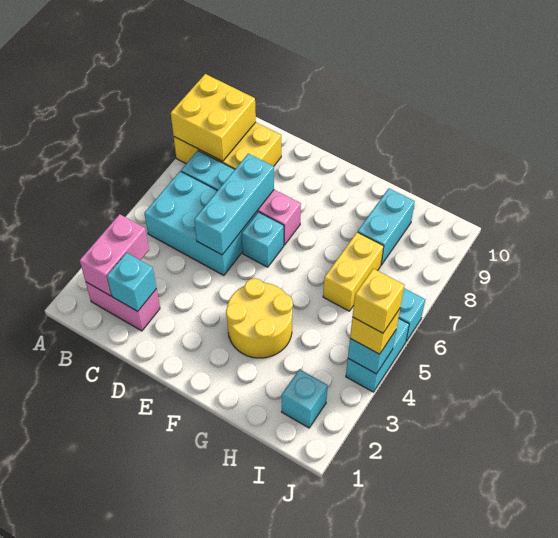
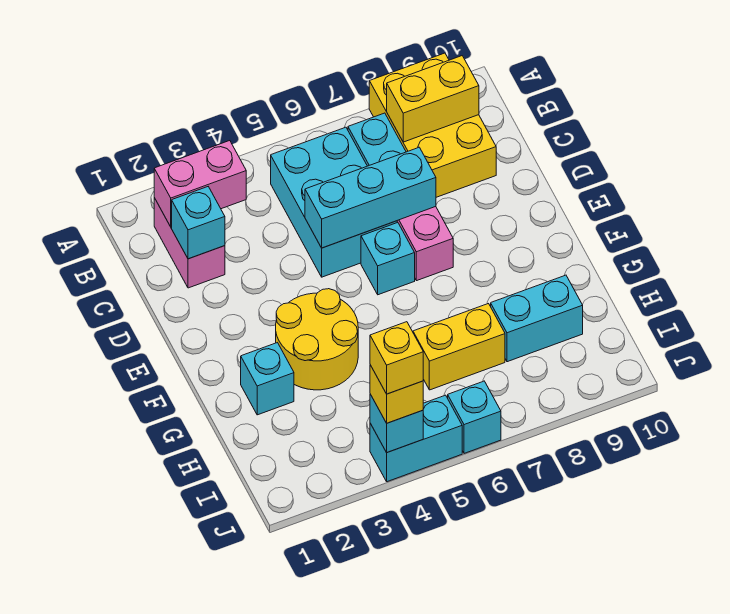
yellow brick A8:B9 level 2 -> yellow brick B8:B9 level 2
cyan brick I2 level 1 -> cyan brick G2 level 1

